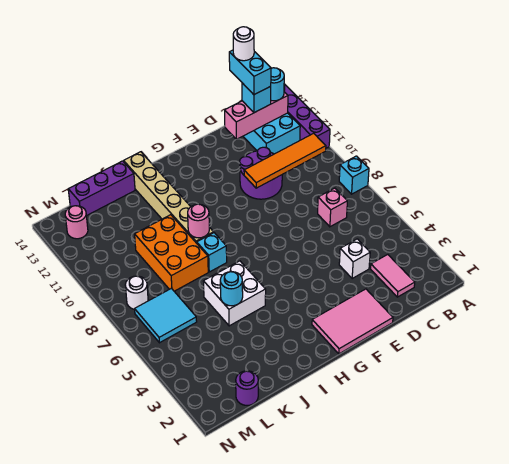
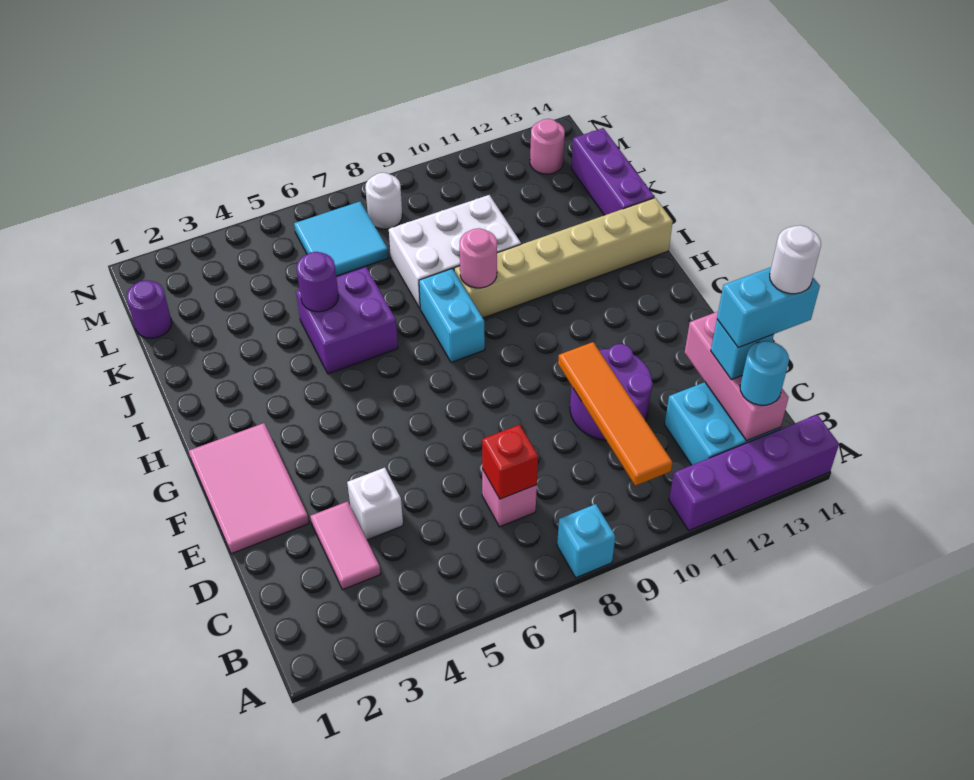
pink tile C2:C3 level 1 -> pink tile C3:D3 level 1
none -> red brick C7 level 2
white brick I5:J6 level 1 -> purple brick I5:J6 level 1
cyan brick I8 level 1 -> cyan brick H8:I8 level 1
cyan round brick J5 level 2 -> purple round brick J5 level 2
orange brick J8:K10 level 1 -> white brick J8:K10 level 1

